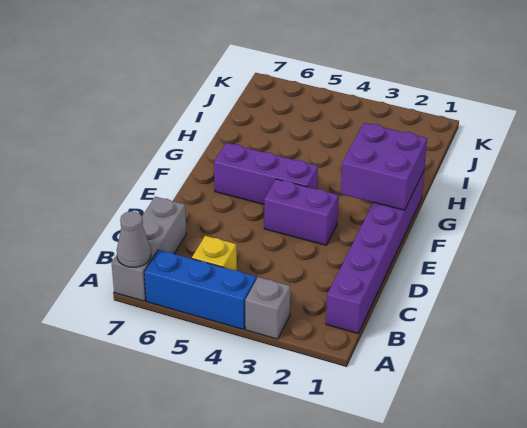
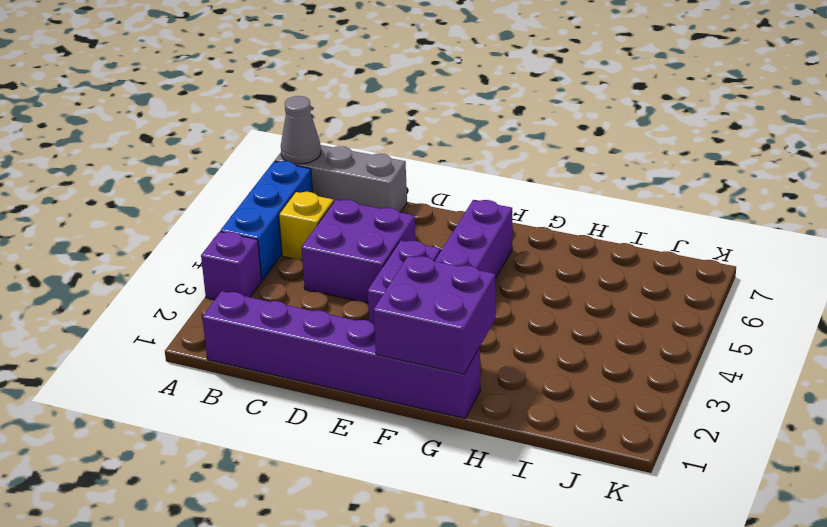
grey brick A3 level 1 -> purple brick A3 level 1
none -> purple brick C4:D5 level 1

